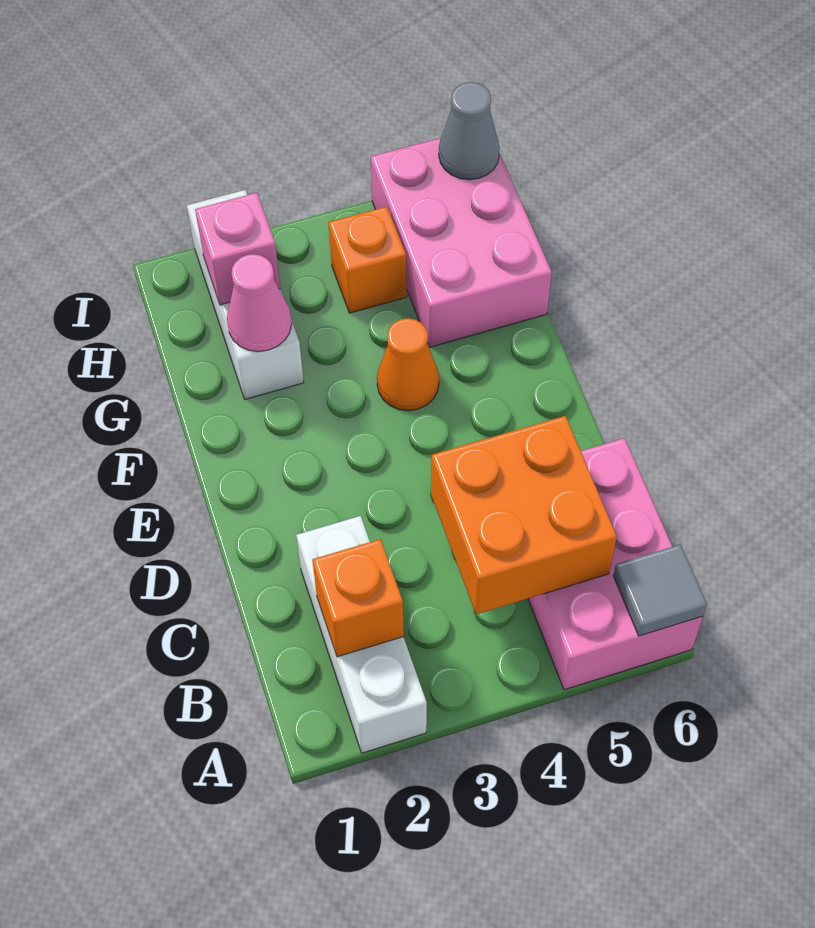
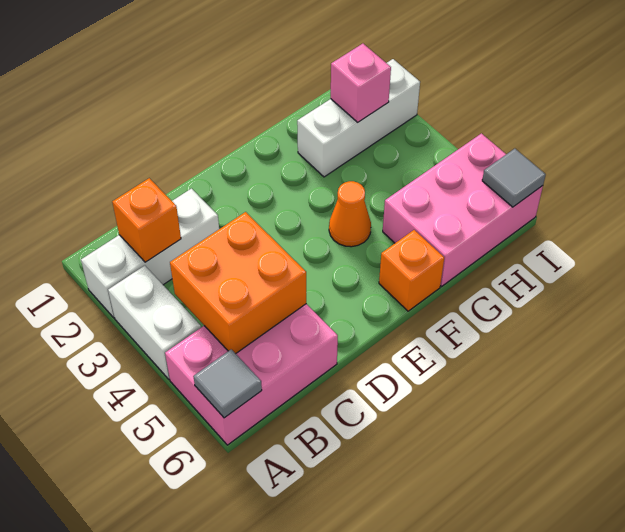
none -> white brick A3:A4 level 1
pink cone G2 level 2 -> none
orange brick H4 level 1 -> orange brick F6 level 1
grey cone I6 level 2 -> grey tile I6 level 2

